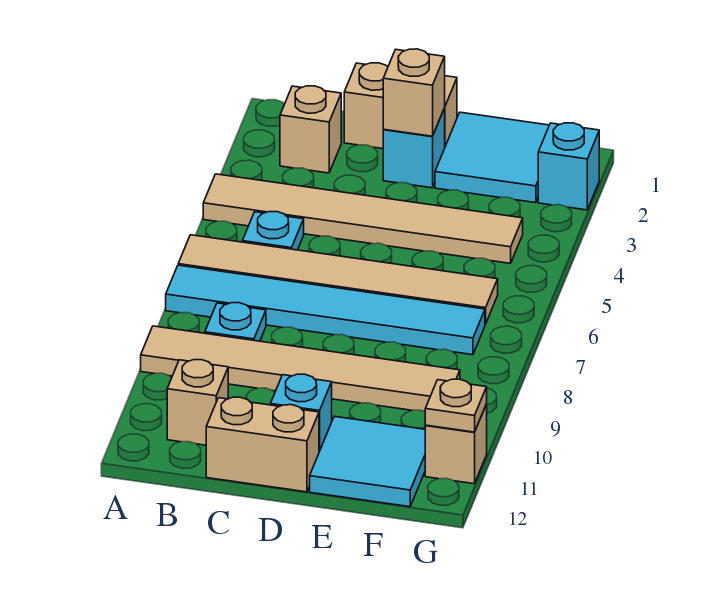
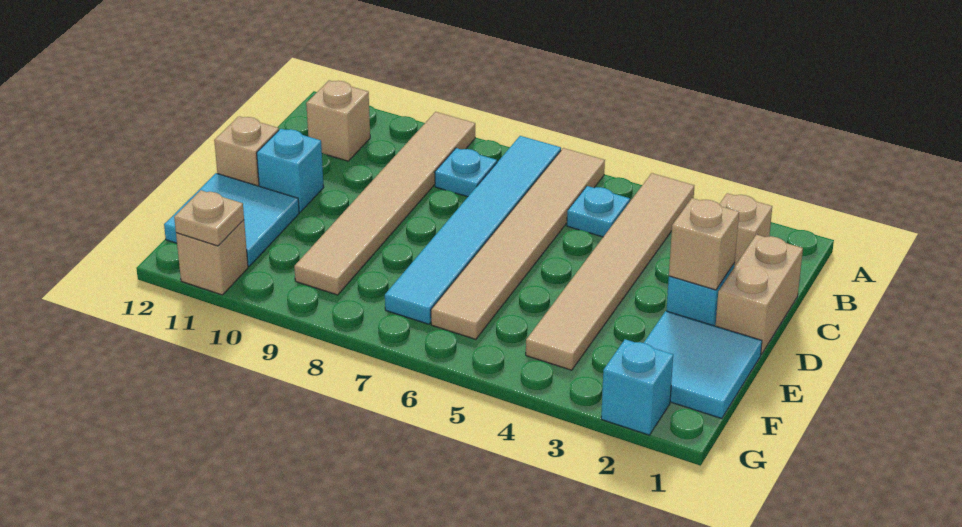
tan brick C12:D12 level 1 -> tan brick D12 level 1

